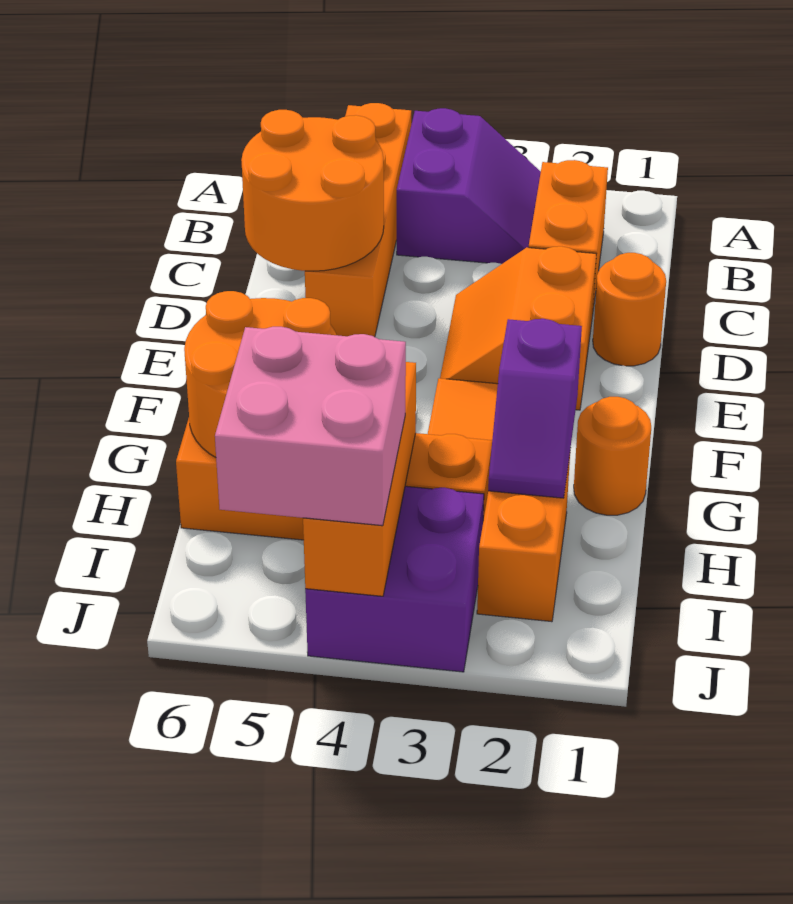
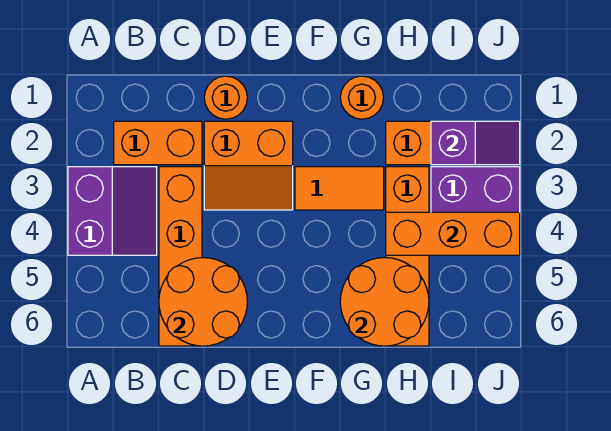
purple slope A3:B4 level 1 top 4 -> purple slope A3:B4 level 1 top A
orange brick A5:D5 level 1 -> orange brick C3:C6 level 1
purple slope G2:H2 level 2 top G -> purple slope I2:J2 level 2 top I
pink brick I4:J5 level 3 -> none

